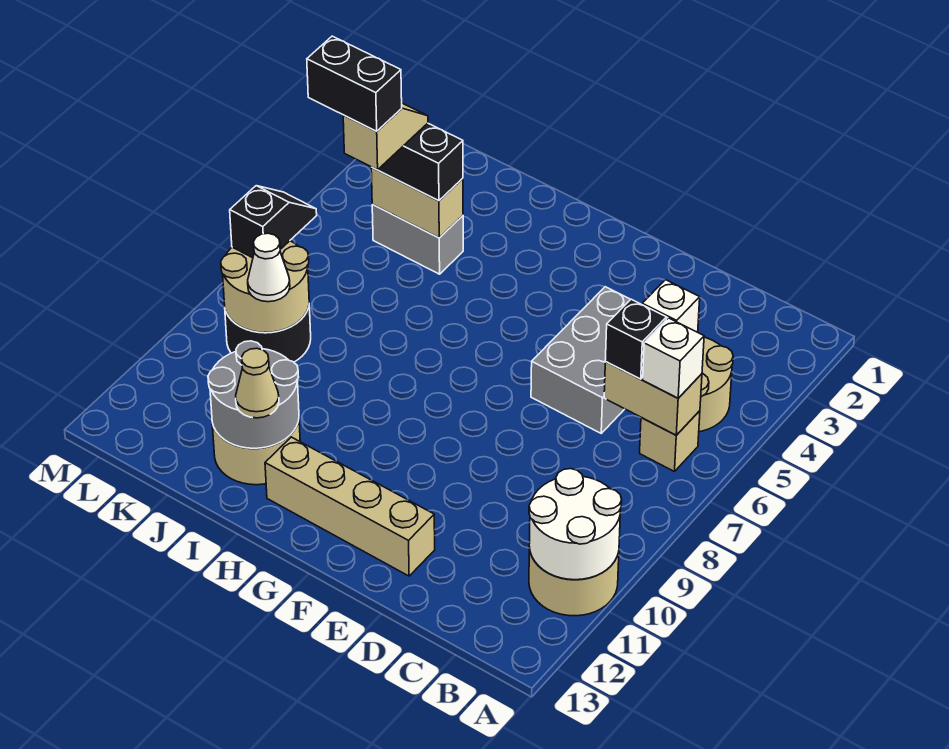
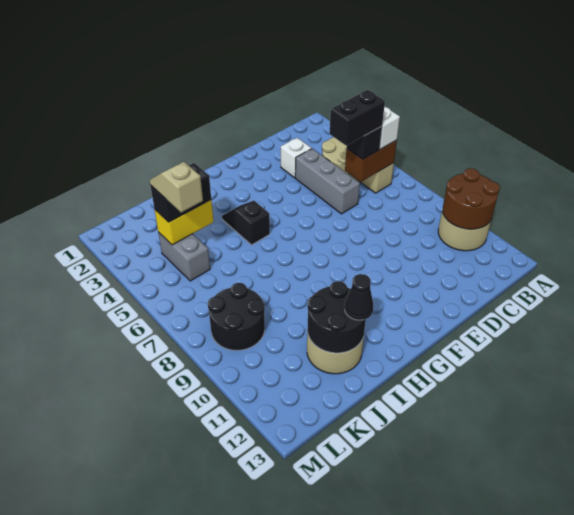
white round brick A10:B11 level 2 -> brown round brick A10:B11 level 2
tan brick B6:C6 level 2 -> brown brick B6:C6 level 2
grey brick D4:E6 level 1 -> grey brick D4:D6 level 1
tan brick E12:H12 level 1 -> none
grey round brick I11:J12 level 2 -> black round brick I11:J12 level 2
tan cone I12 level 3 -> black cone I12 level 3
grey brick J4:K4 level 1 -> grey brick K4:K5 level 1
tan brick J4:K4 level 2 -> yellow brick J4:K4 level 2
black brick K5:L5 level 5 -> black brick C6:D6 level 4
tan round brick K8:L9 level 2 -> none
white cone K9 level 3 -> none
black slope L7:L8 level 3 top 8 -> black slope H4:H5 level 1 top 5

